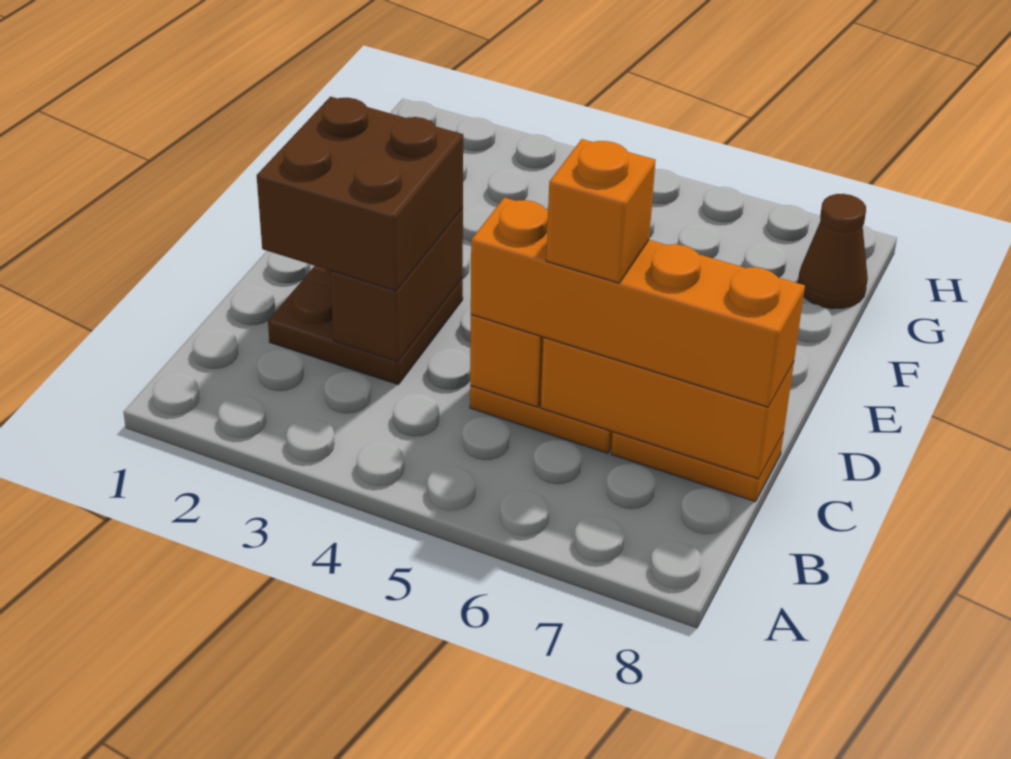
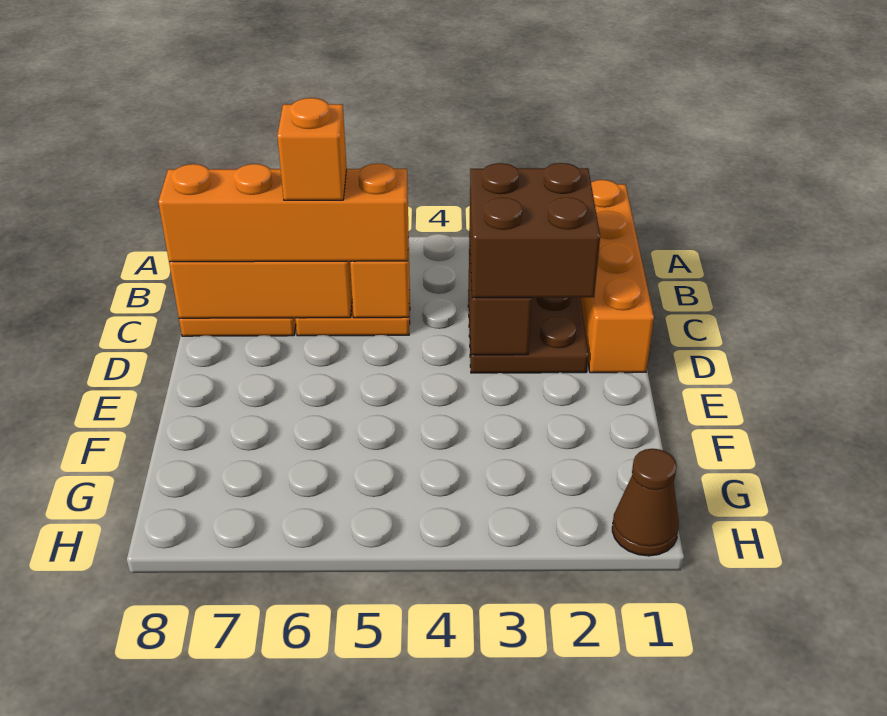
none -> orange brick A1:D1 level 1
brown cone G8 level 1 -> brown cone H1 level 1

